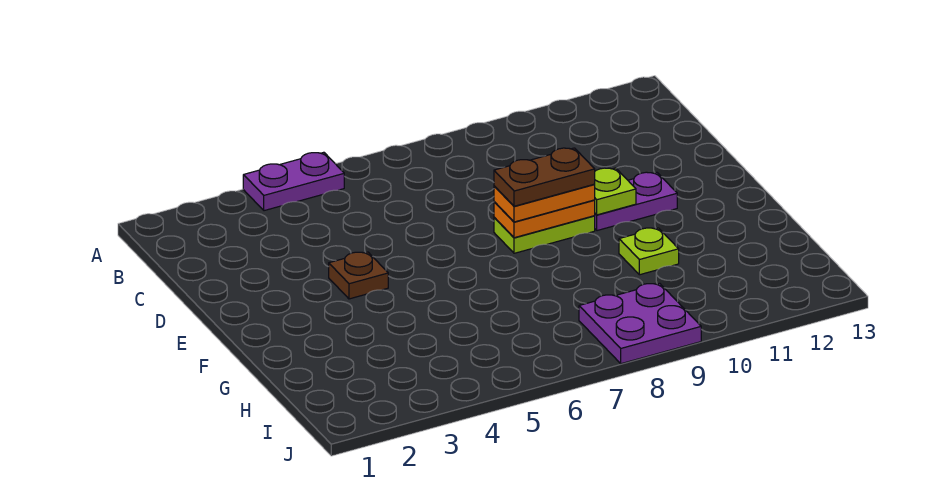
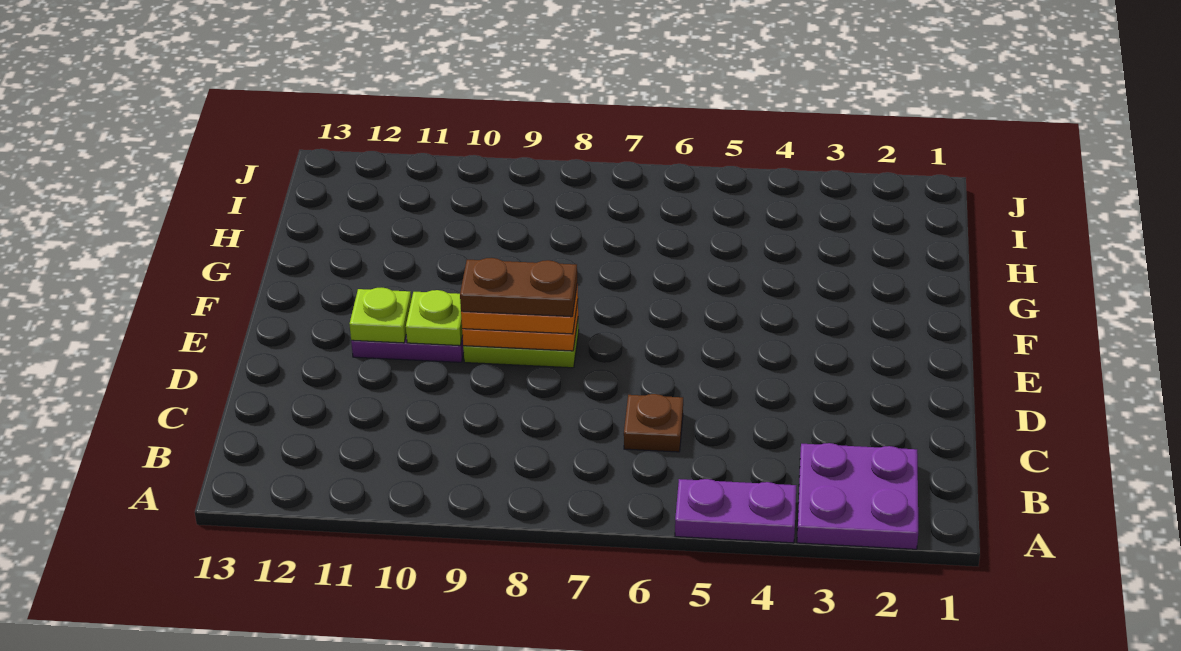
brown plate E4 level 1 -> brown plate C6 level 1
lime plate G10 level 1 -> lime plate E11 level 2
purple plate I8:J9 level 1 -> purple plate A2:B3 level 1

